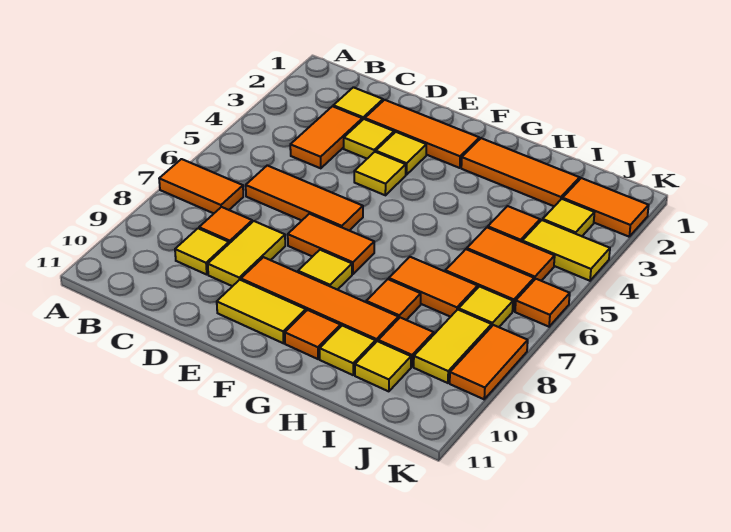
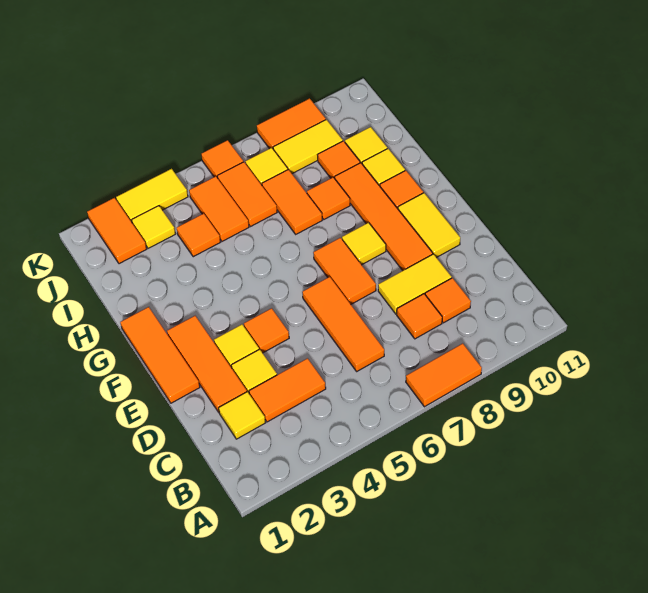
orange tile A7:B7 level 1 -> orange tile A7:A8 level 1
yellow tile C9 level 1 -> orange tile C9 level 1
yellow tile E4 level 1 -> orange tile E4 level 1
orange tile G2:I2 level 1 -> orange tile E1:G1 level 1
yellow tile J4:K4 level 1 -> yellow tile K3:K4 level 1

